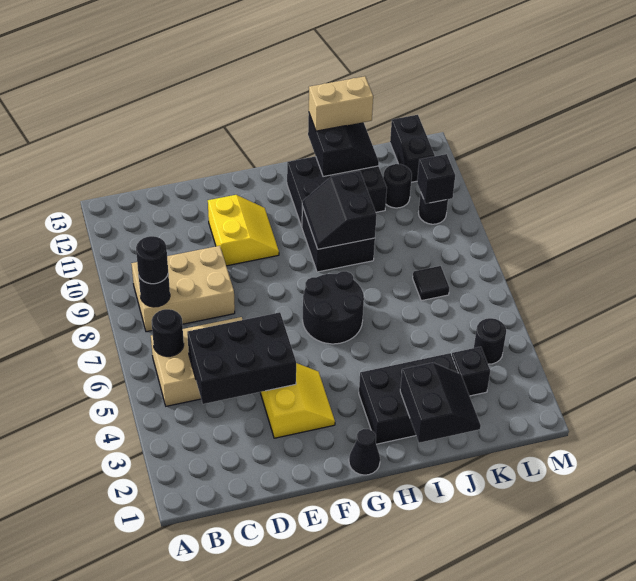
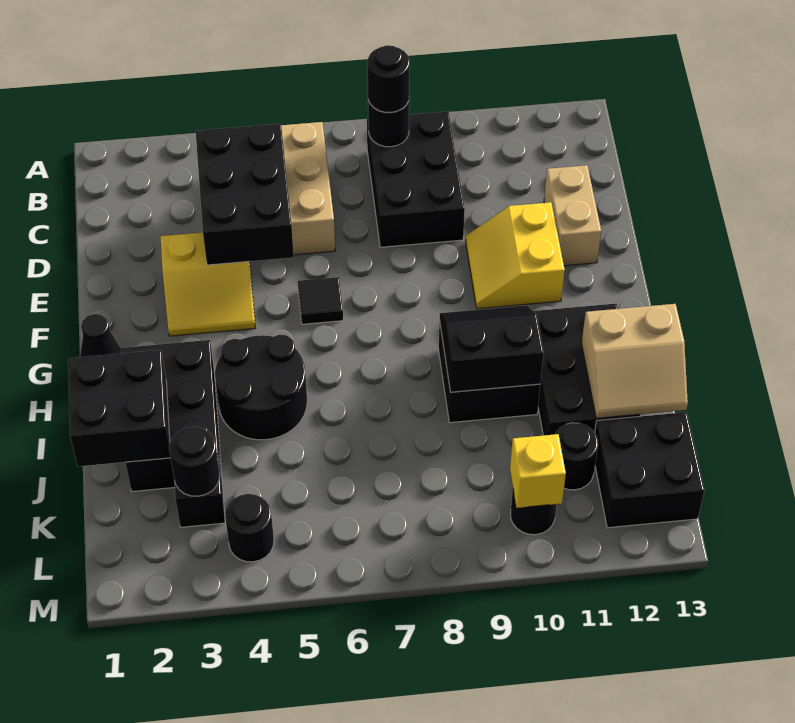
black round brick B6 level 2 -> black round brick K3 level 2
tan brick B8:D9 level 1 -> black brick B8:D9 level 1
yellow slope E10:F11 level 1 top E -> yellow slope E10:F11 level 1 top 11
black round brick G6:H7 level 1 -> black round brick H4:I5 level 1
black slope I1:J2 level 2 top I -> black brick I1:J2 level 2
black slope I12:J13 level 2 top I -> tan slope I12:J13 level 2 top I
tan brick I13:J13 level 3 -> tan brick D12:E12 level 1
black tile K7 level 1 -> black tile F6 level 1
black brick L10 level 2 -> yellow brick L10 level 2
black brick L12:L13 level 1 -> black brick K12:L13 level 1

